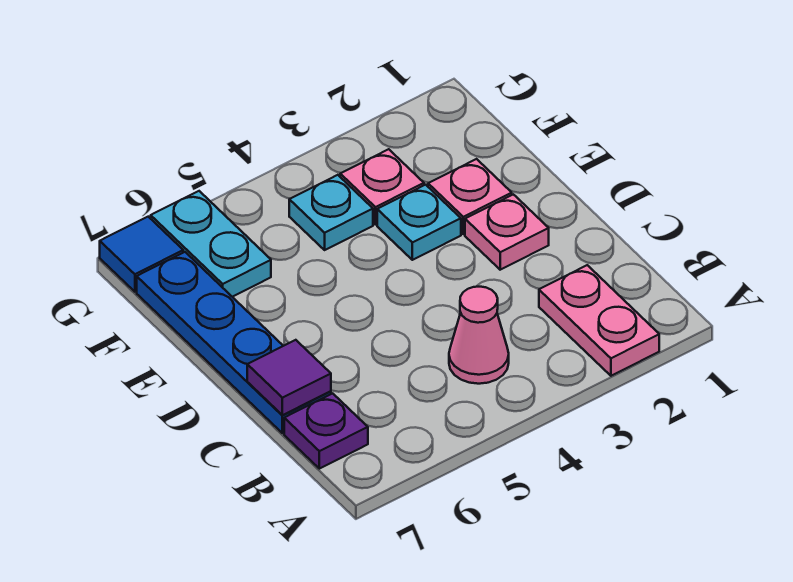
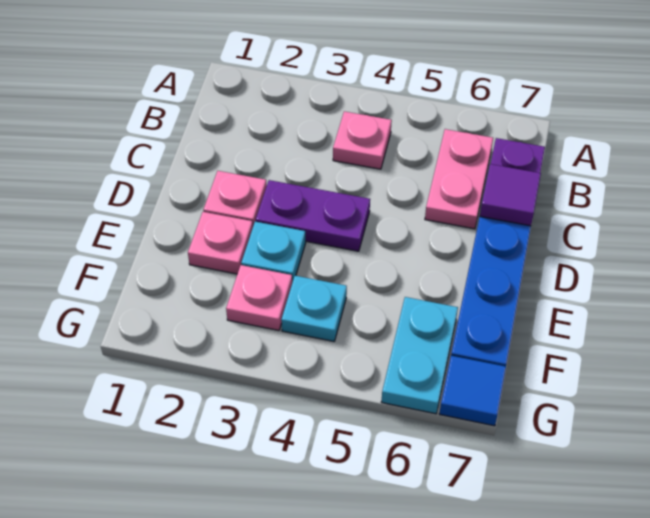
pink plate A2:B2 level 1 -> pink plate B6:C6 level 1
pink cone B4 level 1 -> pink plate B4 level 1
none -> purple plate D3:D4 level 1

